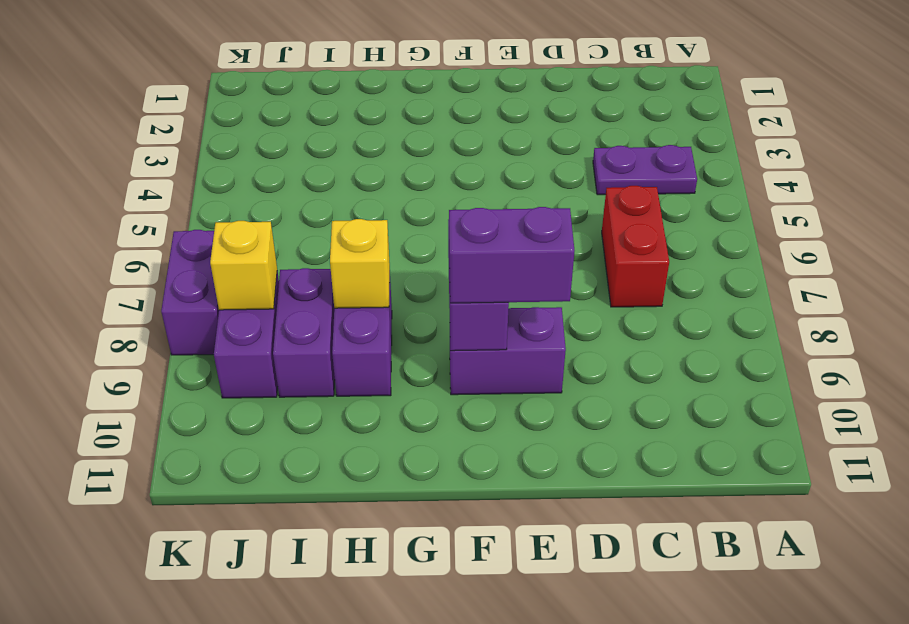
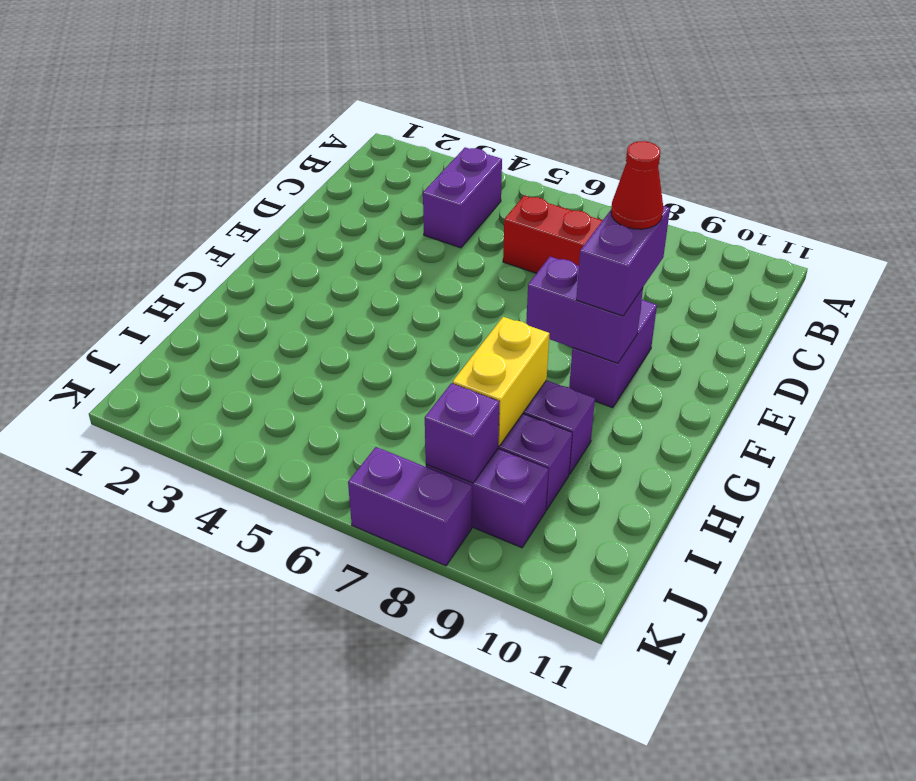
purple plate B4:C4 level 1 -> purple brick B4:C4 level 1
none -> red cone E9 level 4
yellow brick H8 level 2 -> yellow brick H8:I8 level 2
yellow brick J8 level 2 -> purple brick J8 level 2

